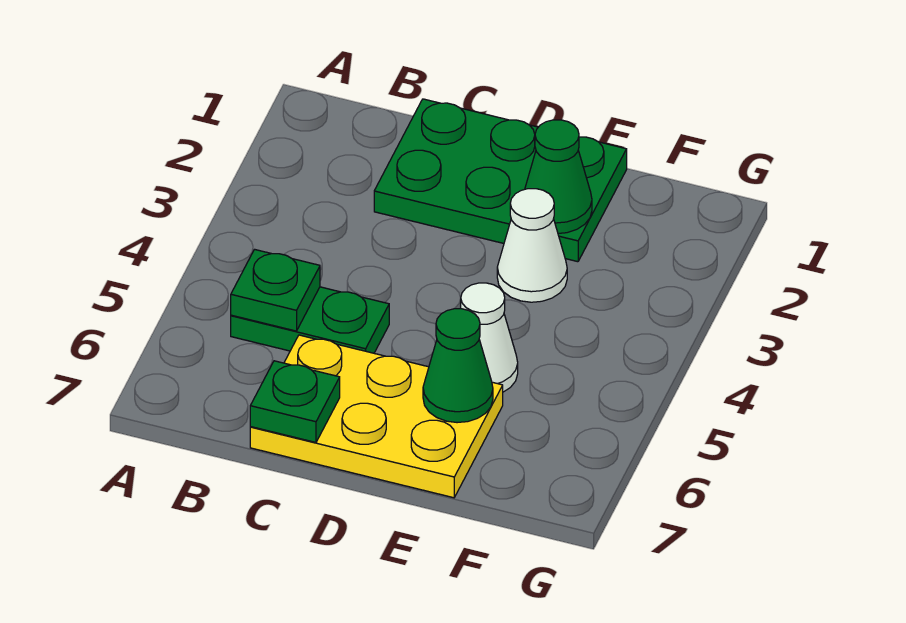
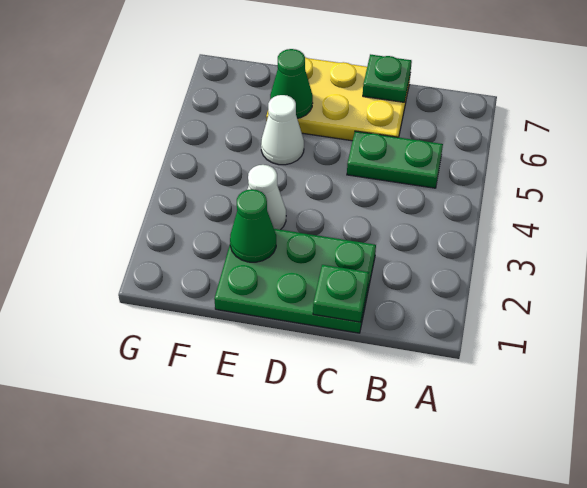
green plate B5 level 2 -> green plate C1 level 2

